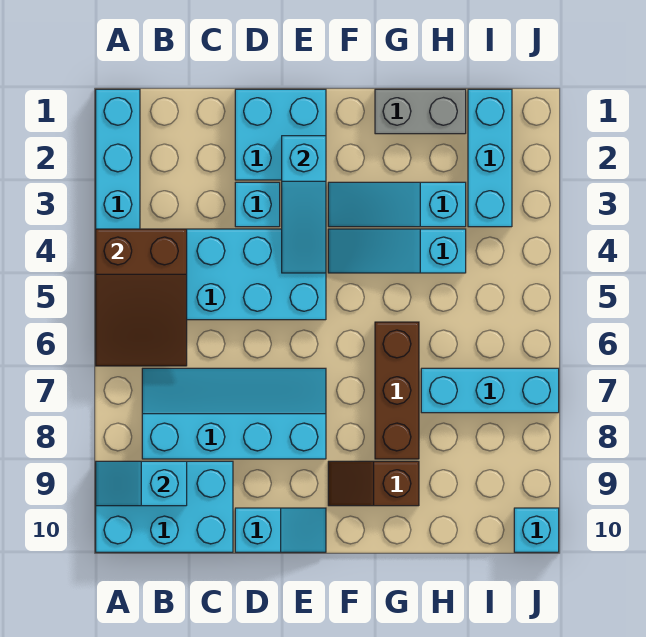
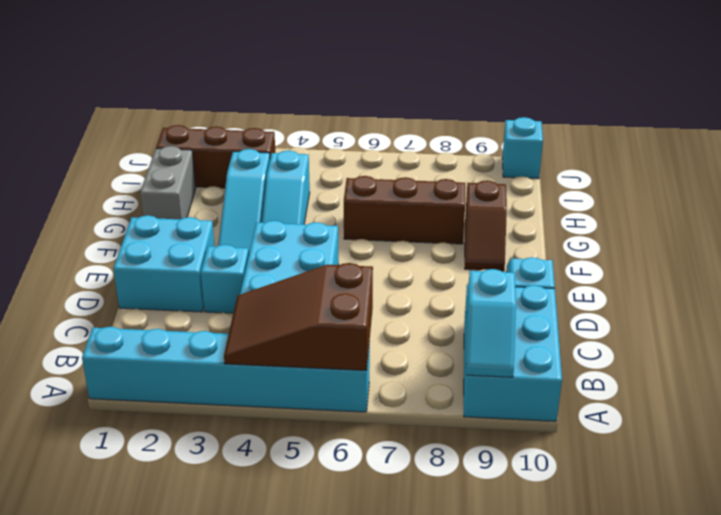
brown slope A4:B6 level 2 top 4 -> brown slope A4:B6 level 2 top 6
cyan slope B7:E8 level 1 top 8 -> none
cyan slope E2:E4 level 2 top 2 -> none
cyan brick H7:J7 level 1 -> none
cyan brick I1:I3 level 1 -> brown brick I1:I3 level 1

